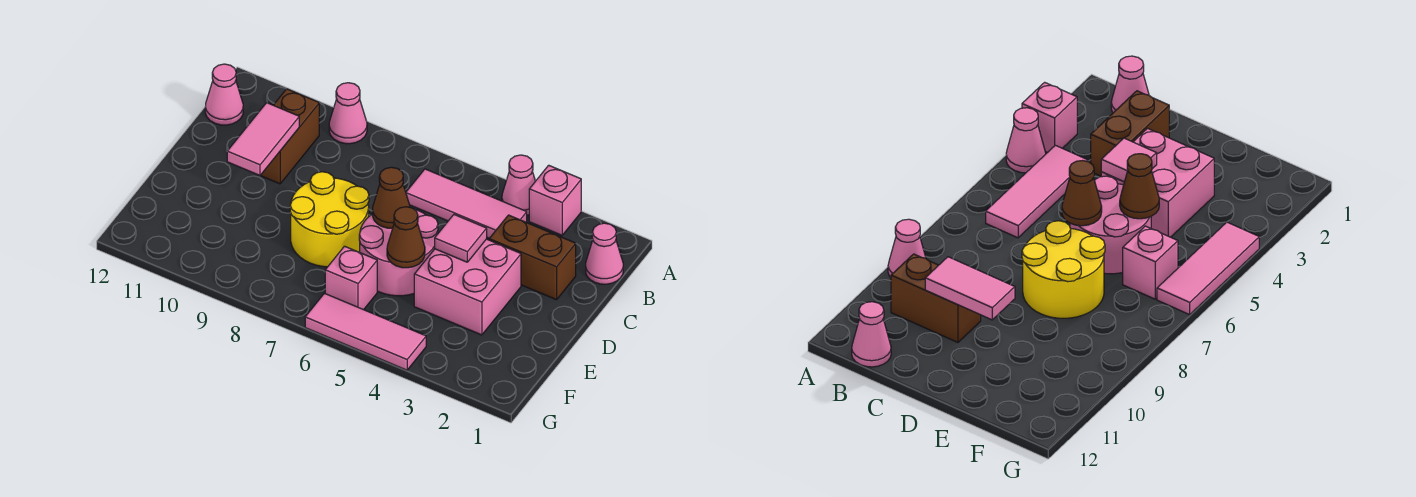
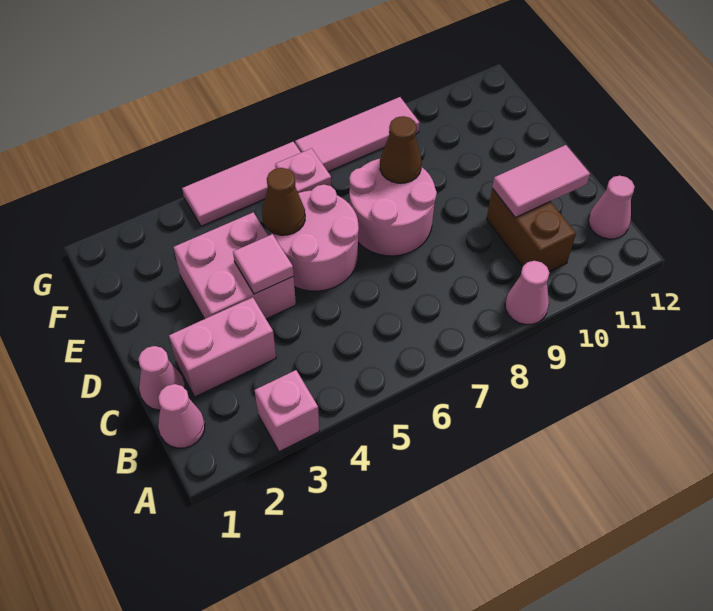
pink cone A4 level 1 -> pink cone C1 level 1
pink tile B4:B6 level 1 -> pink tile G7:G9 level 1
brown brick C2:C3 level 1 -> pink brick C2:C3 level 1
pink tile C10:D10 level 2 -> pink tile C10:C11 level 2
brown cone D6 level 2 -> brown cone E8 level 2
yellow round brick D7:E8 level 1 -> pink round brick D7:E8 level 1

